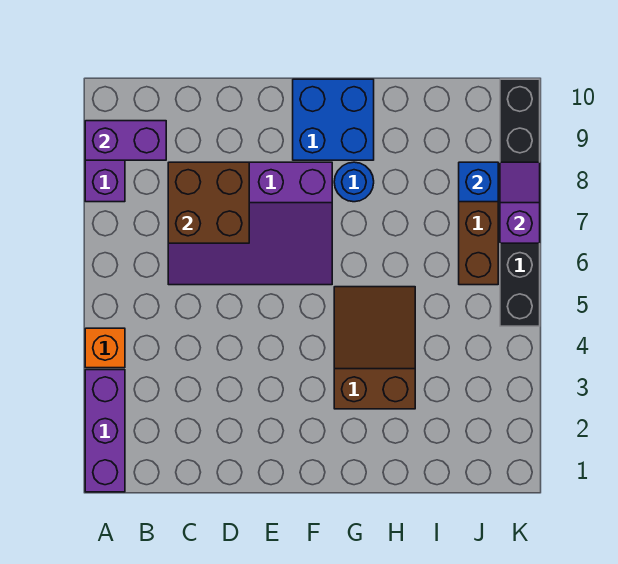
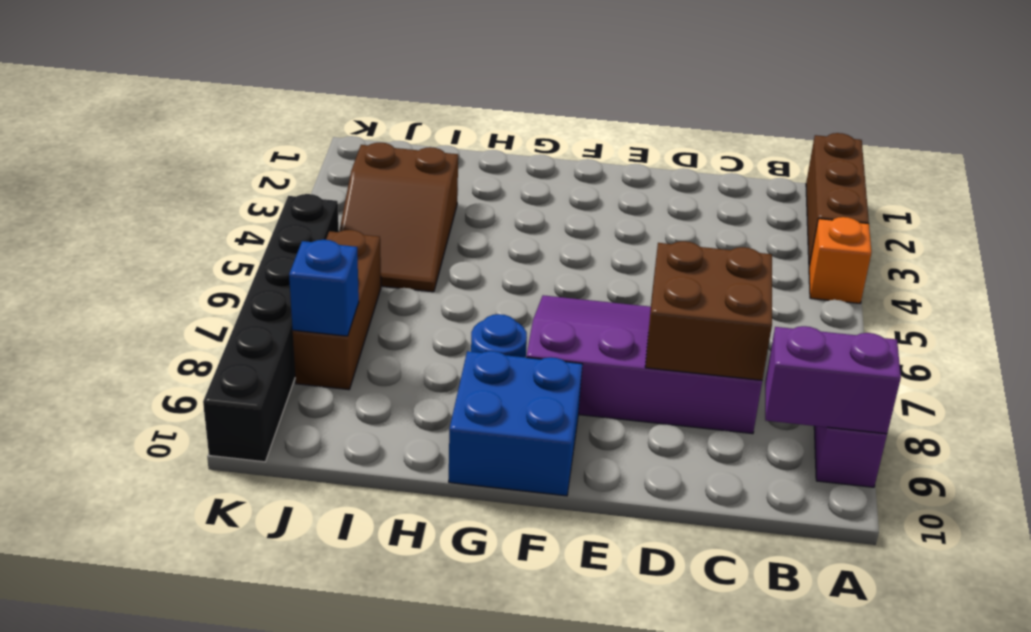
purple brick A1:A3 level 1 -> brown brick A1:A3 level 1
brown slope G3:H5 level 1 top 3 -> brown slope I3:J5 level 1 top 3
purple slope K7:K8 level 2 top 7 -> none

